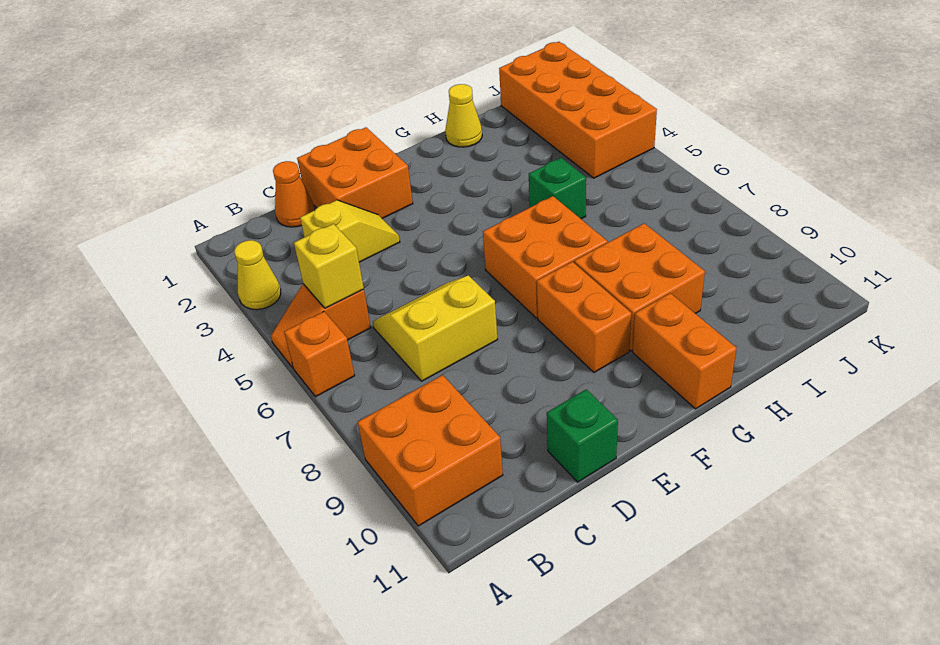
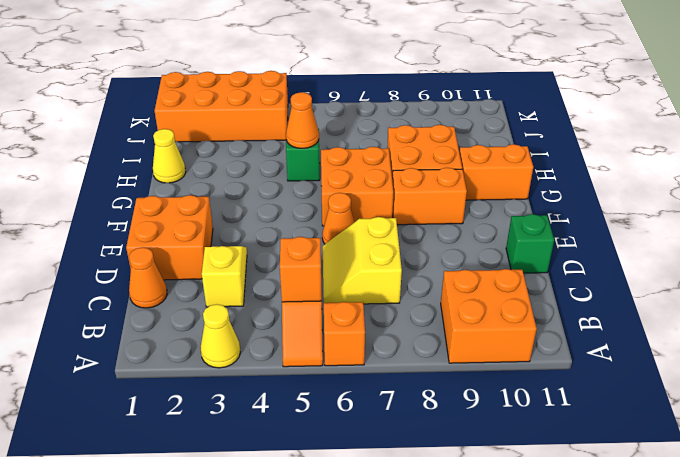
yellow brick B5 level 2 -> orange brick B5 level 2
none -> orange cone E6 level 1
none -> orange cone H5 level 2

